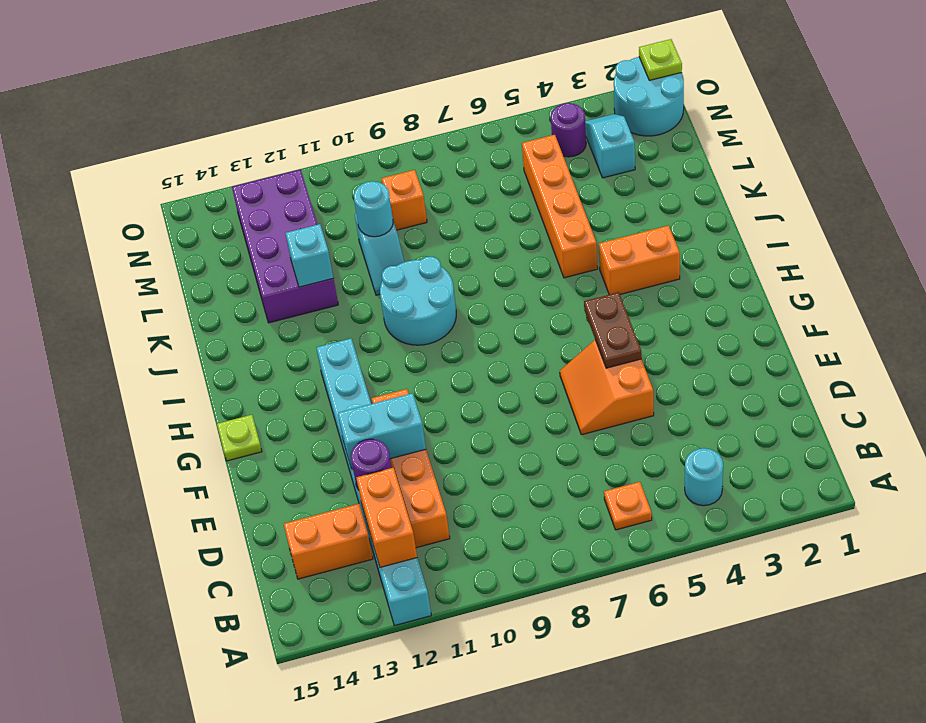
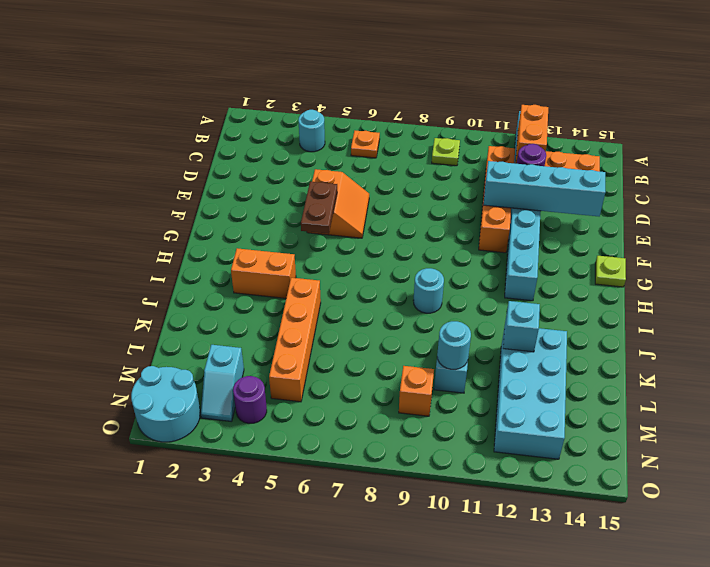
cyan brick E11:E12 level 2 -> cyan brick E11:E14 level 2
cyan round brick I9:J10 level 1 -> cyan round brick I9 level 1
purple brick K12:N13 level 1 -> cyan brick K12:N13 level 1
lime plate O1 level 2 -> lime plate B9 level 1

